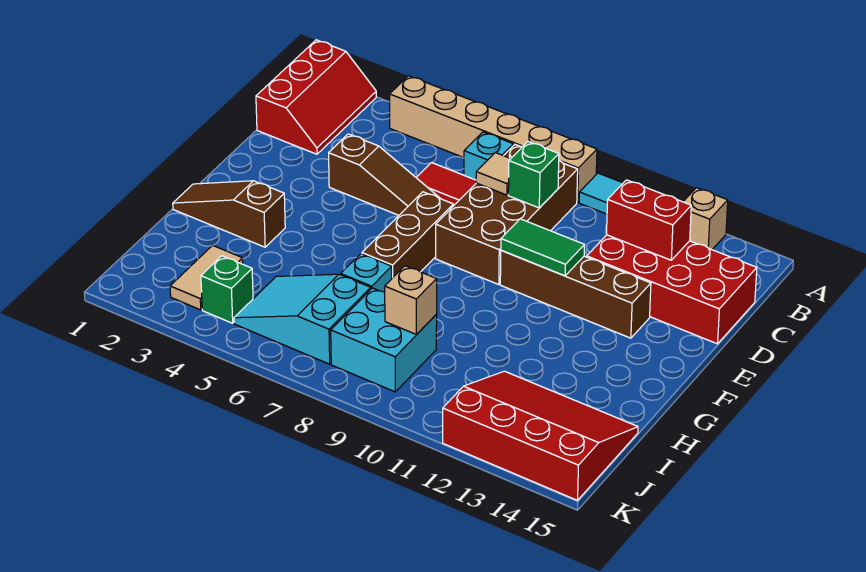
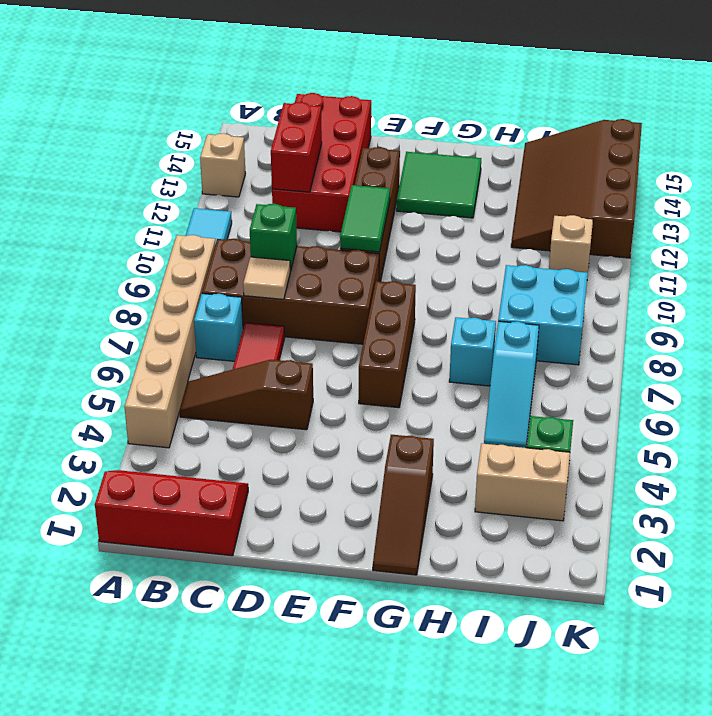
brown slope D4:D6 level 1 top 4 -> brown slope B5:D5 level 1 top D
brown brick E7:G7 level 1 -> brown brick F6:F8 level 1
none -> green tile F13:G14 level 1
tan tile I3:J3 level 1 -> tan brick I3:J3 level 1
cyan slope I5:J7 level 1 top 7 -> cyan slope I5:I7 level 1 top 7
tan brick I9 level 2 -> tan brick J11 level 1
red slope I12:K15 level 1 top K -> brown slope I12:K15 level 1 top K

